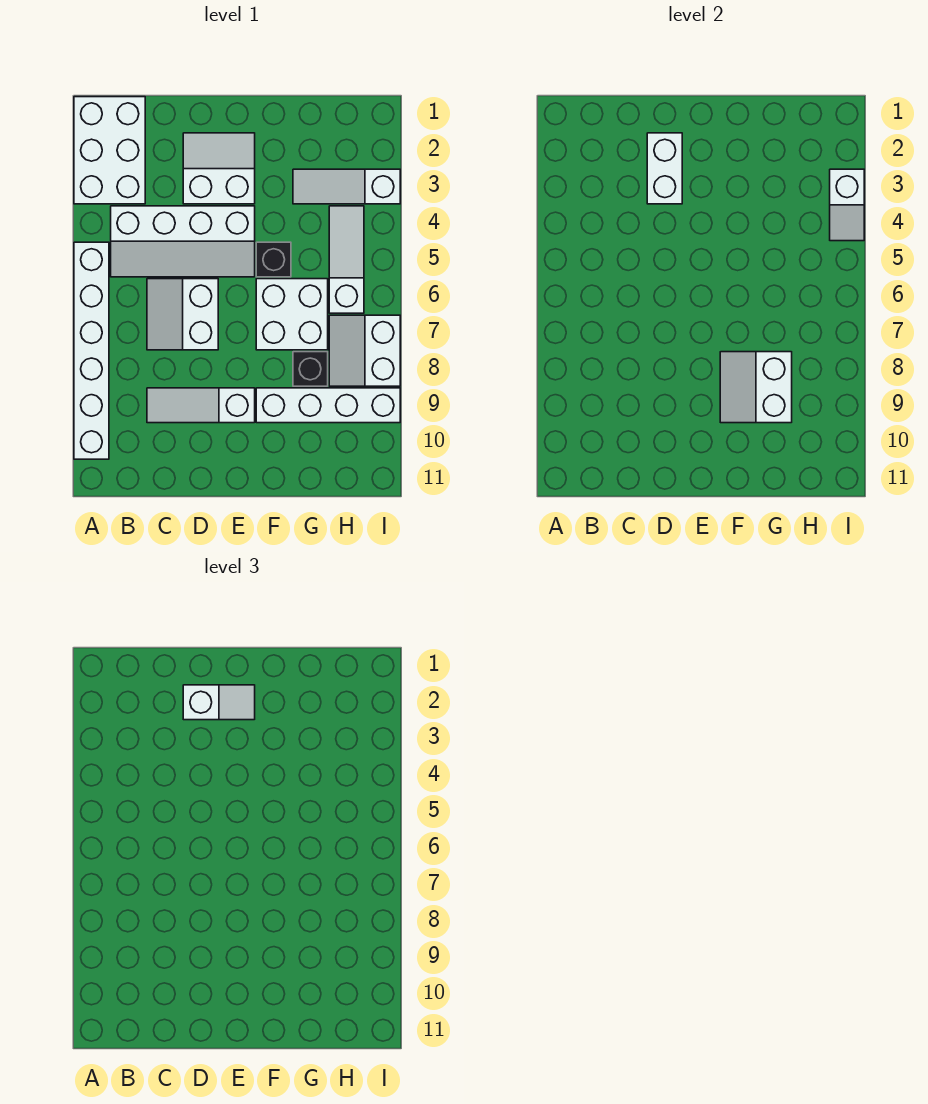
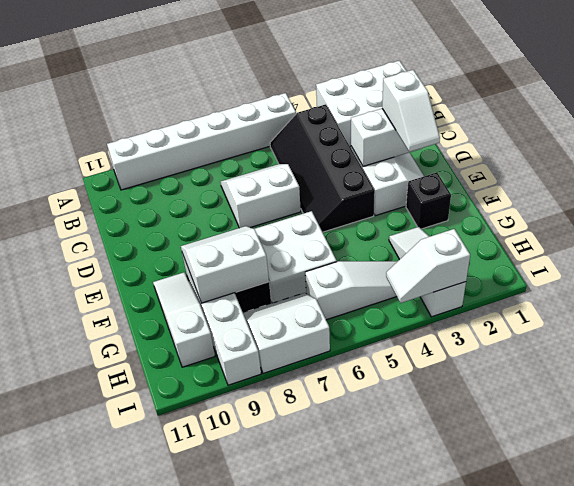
white slope B4:E5 level 1 top 4 -> black slope B4:E5 level 1 top 4
white slope C9:E9 level 1 top E -> white slope F10:H10 level 1 top H
black brick F5 level 1 -> black brick F2 level 1

